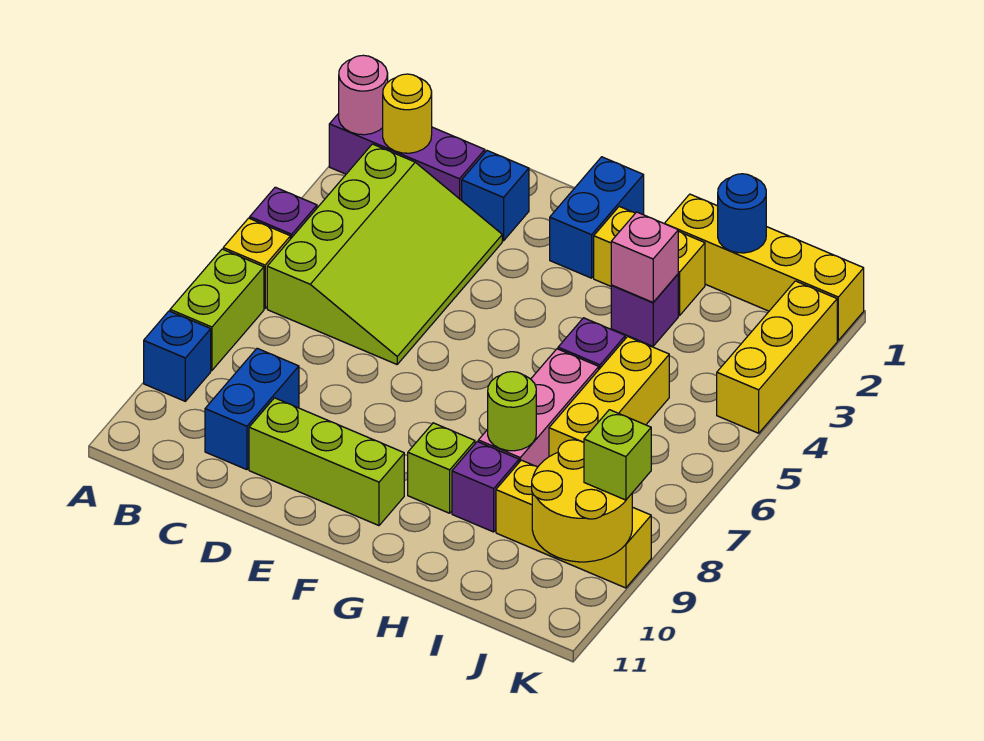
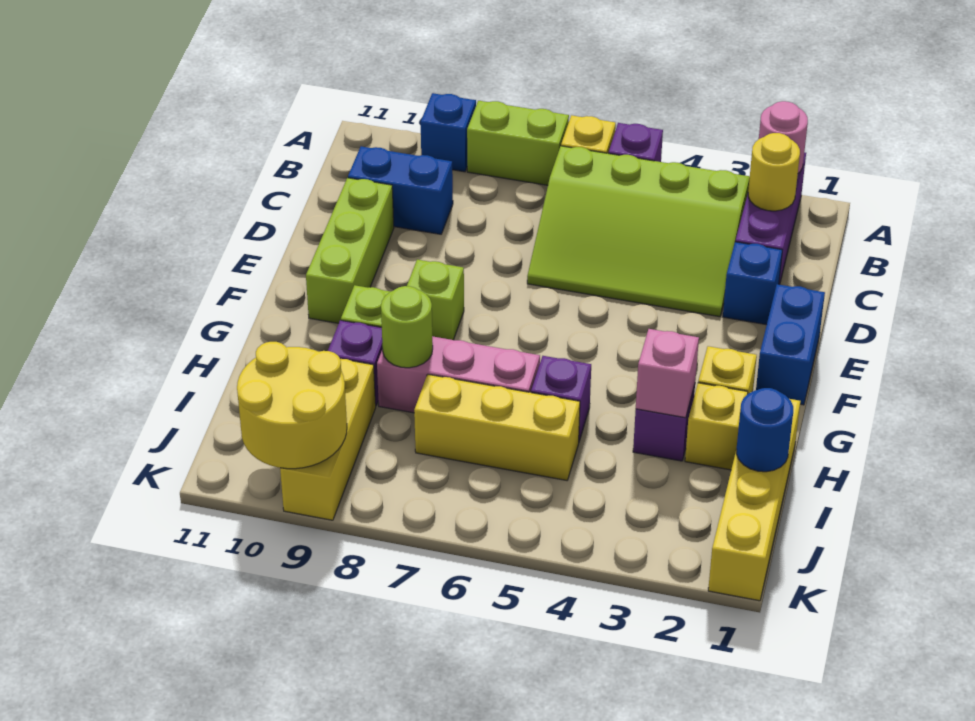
blue brick F1:F2 level 1 -> blue brick E1:F1 level 1
yellow brick K2:K4 level 1 -> none
lime brick K9 level 3 -> lime brick F8 level 1

